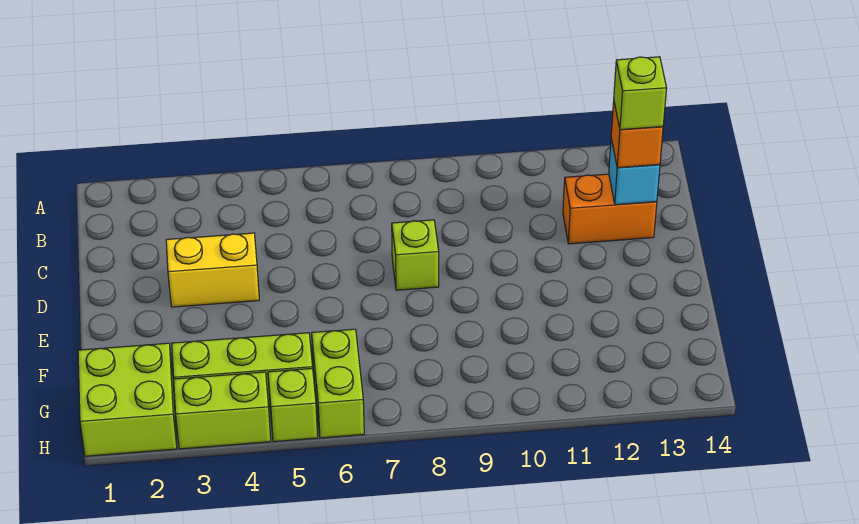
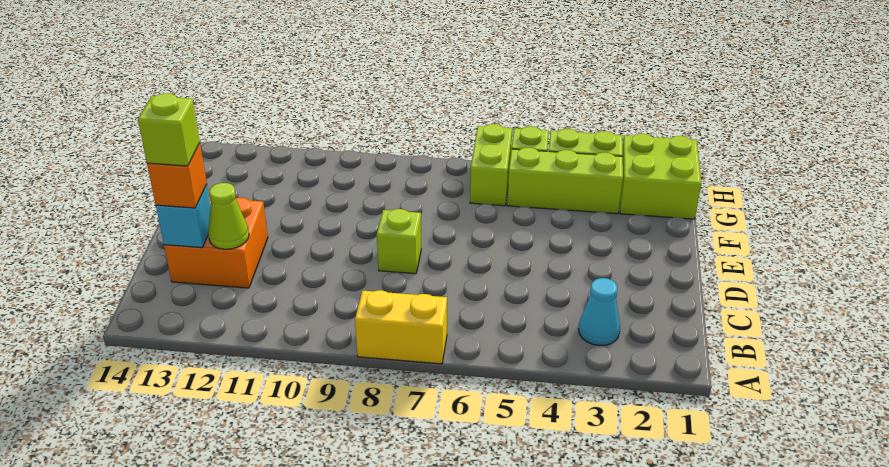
none -> cyan cone B3 level 1
orange brick C12:C13 level 1 -> orange brick C12:D13 level 1
none -> lime cone C12 level 2
yellow brick D3:D4 level 1 -> yellow brick A7:A8 level 1

